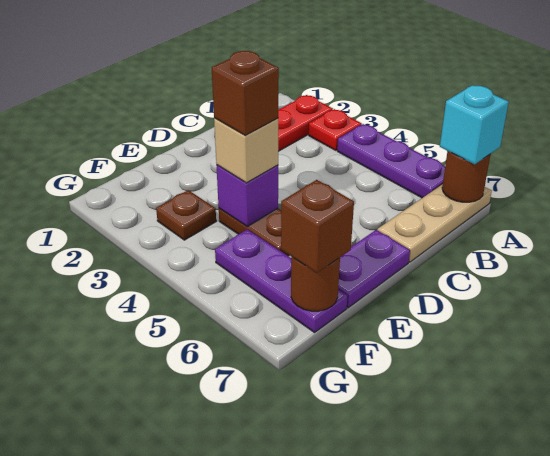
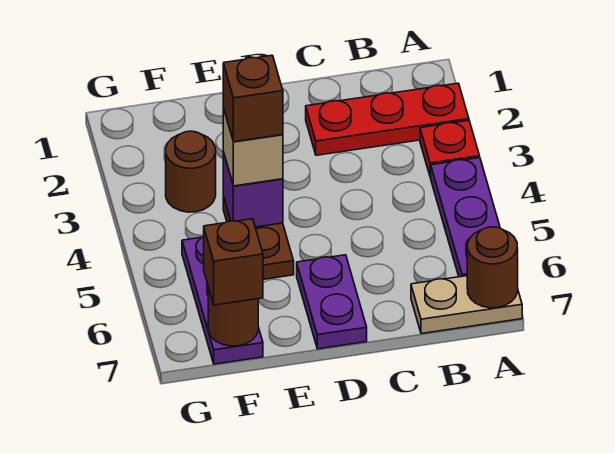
tan plate A7:C7 level 1 -> tan plate A7:B7 level 1
cyan brick A7 level 3 -> none
purple plate D7:E7 level 1 -> purple plate D6:D7 level 1
brown plate F3 level 1 -> brown round brick F3 level 1

